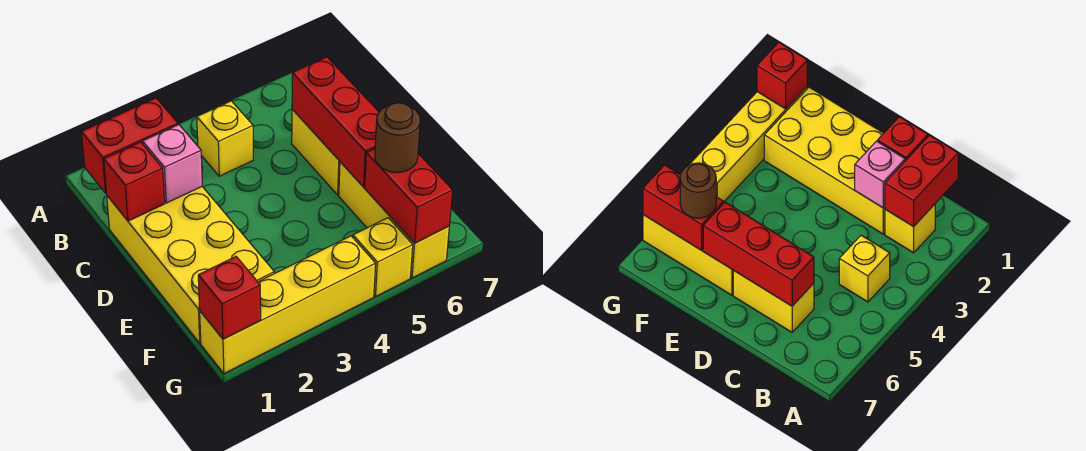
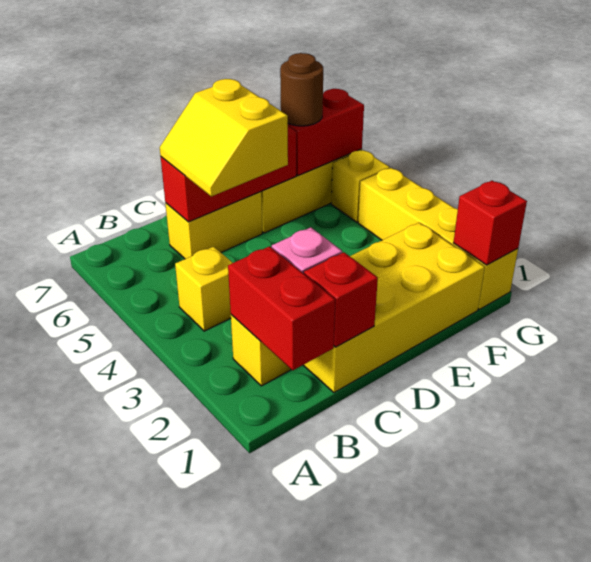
none -> yellow slope C5:D6 level 3 top D

